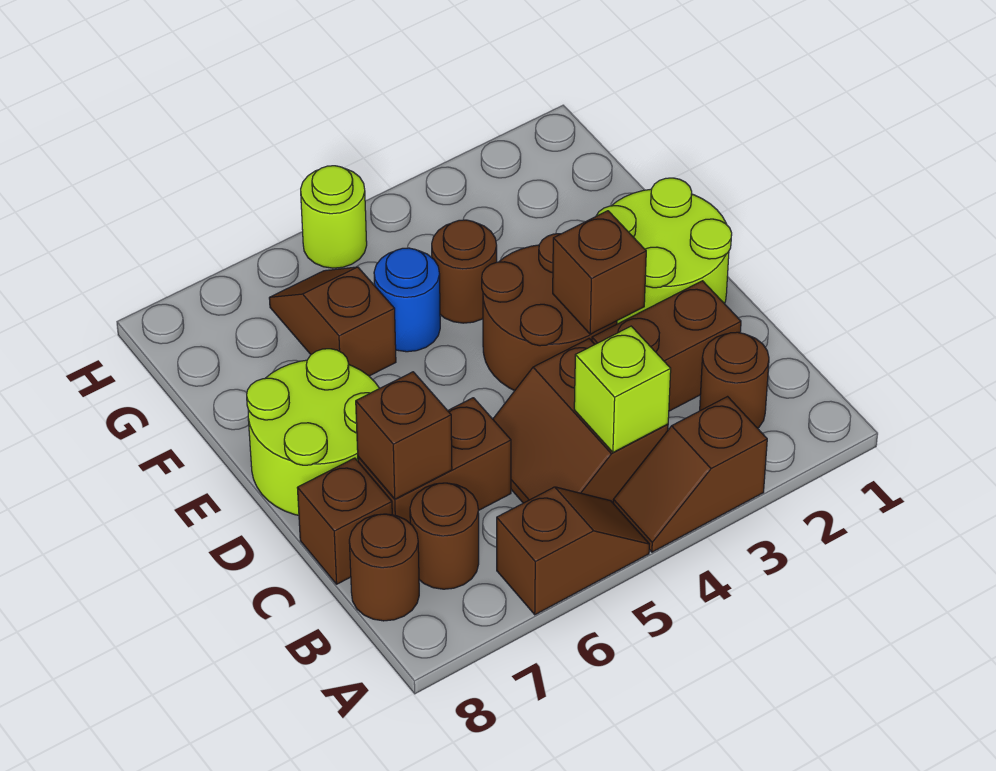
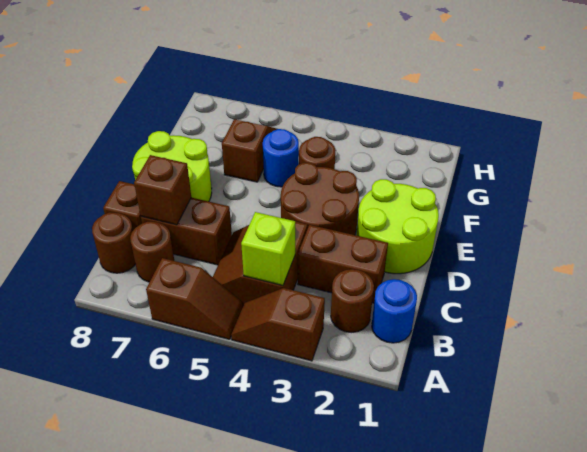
none -> blue round brick B1 level 1
brown brick D3 level 2 -> none
lime round brick H5 level 1 -> none

